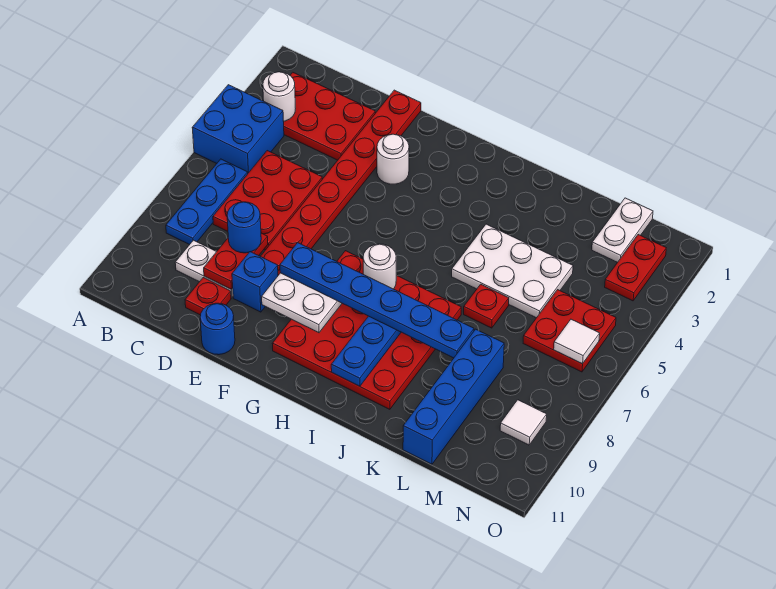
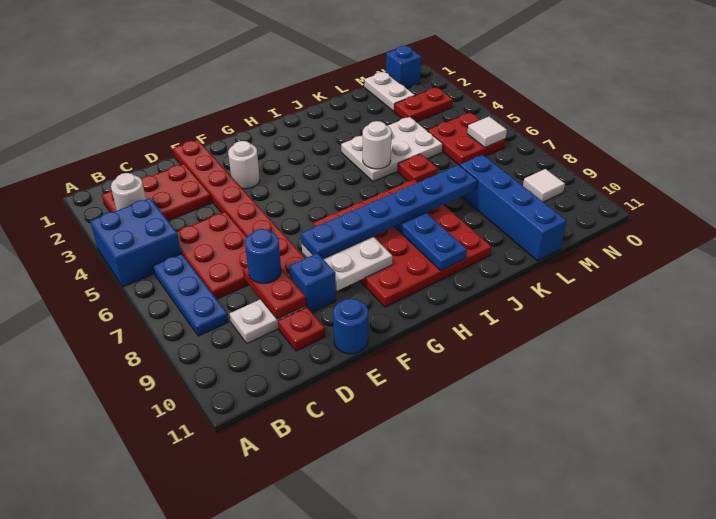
white round brick H7 level 2 -> white round brick J5 level 2
none -> blue brick N1 level 1
red plate N2:N3 level 1 -> red plate M3:N3 level 1

